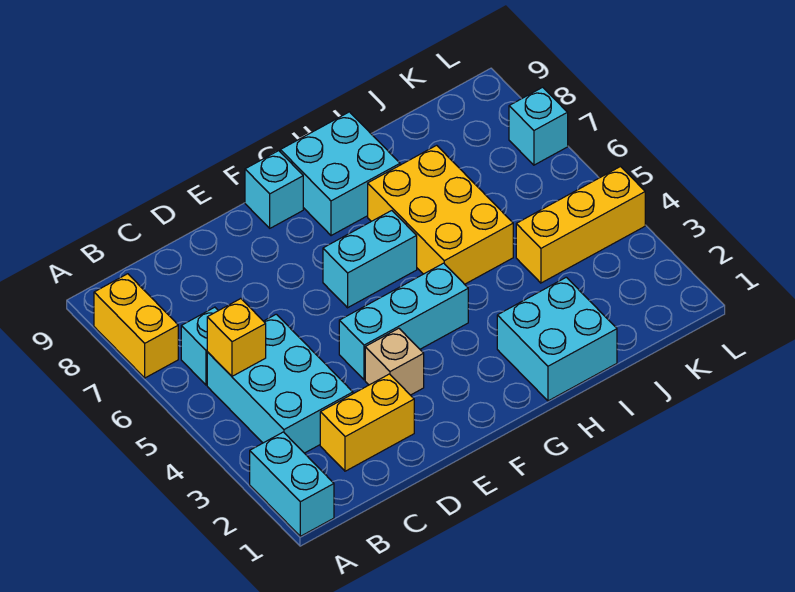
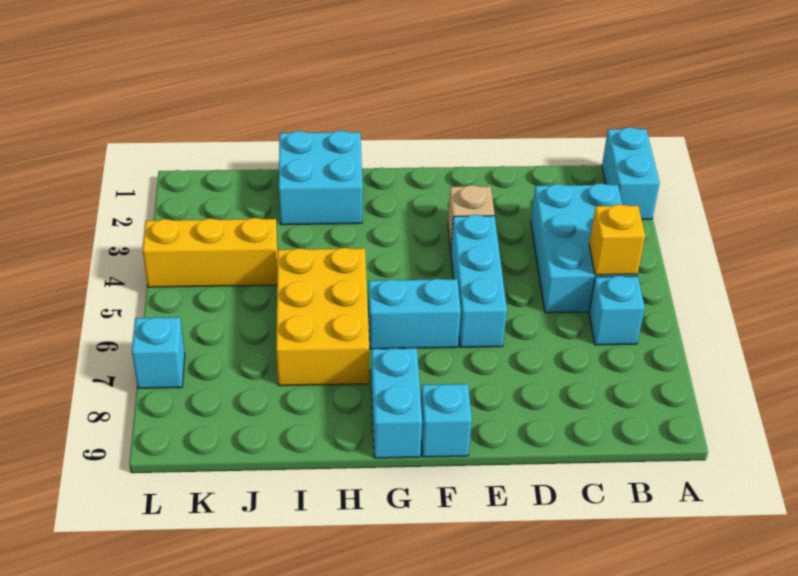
yellow brick A7:A8 level 1 -> none
yellow brick C2:D2 level 1 -> none
cyan brick E4:G4 level 1 -> cyan brick E4:E6 level 1
cyan brick G8:H9 level 1 -> cyan brick G8:G9 level 1

